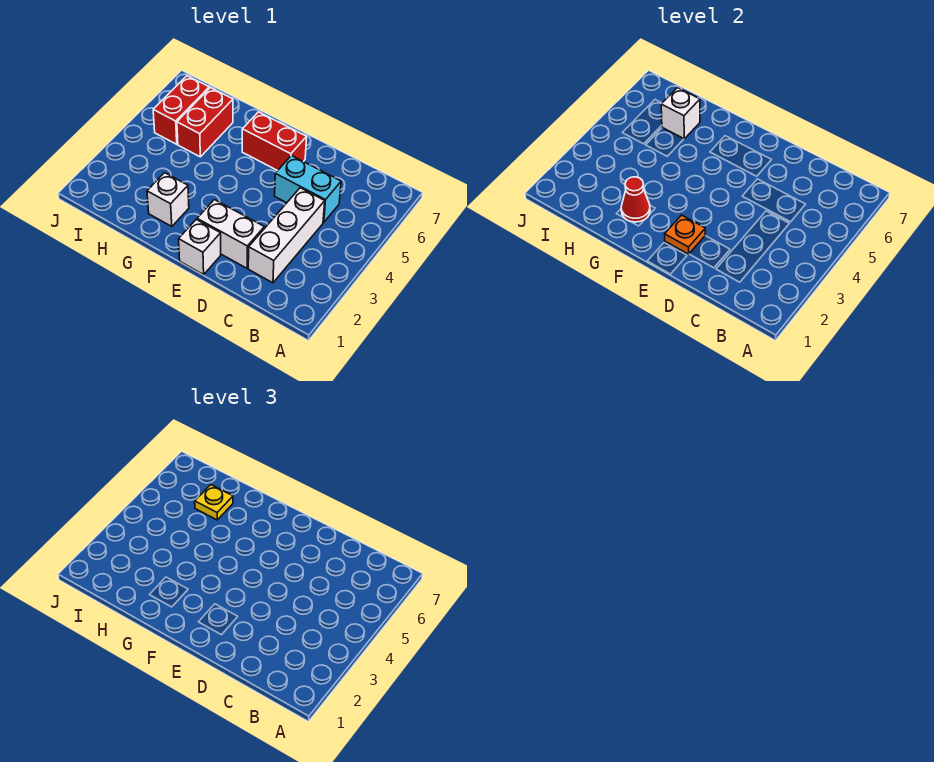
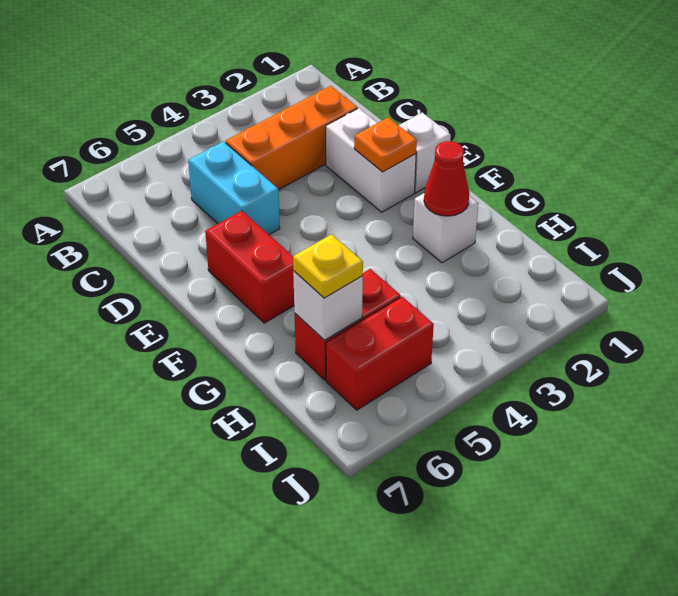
white brick C2:C4 level 1 -> orange brick C2:C4 level 1

